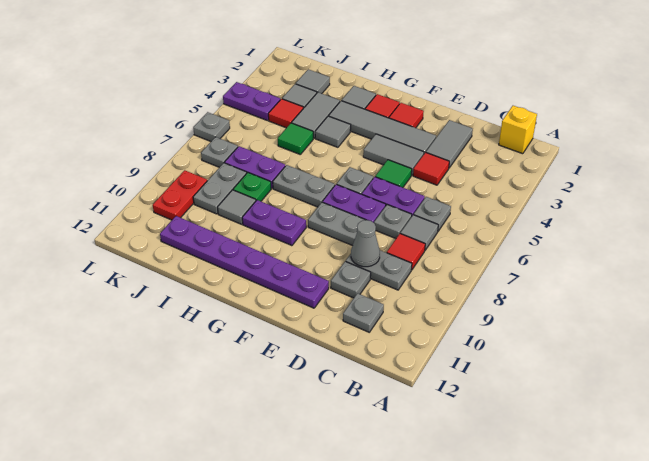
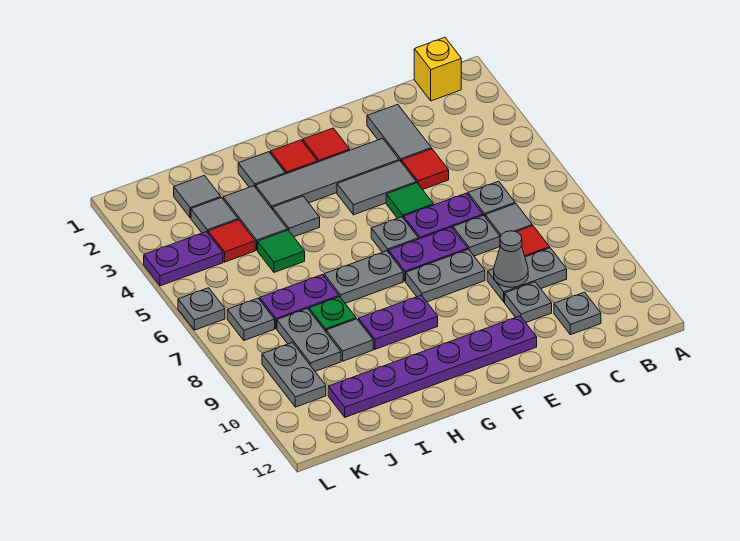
red plate K9:K10 level 1 -> grey plate K9:K10 level 1

